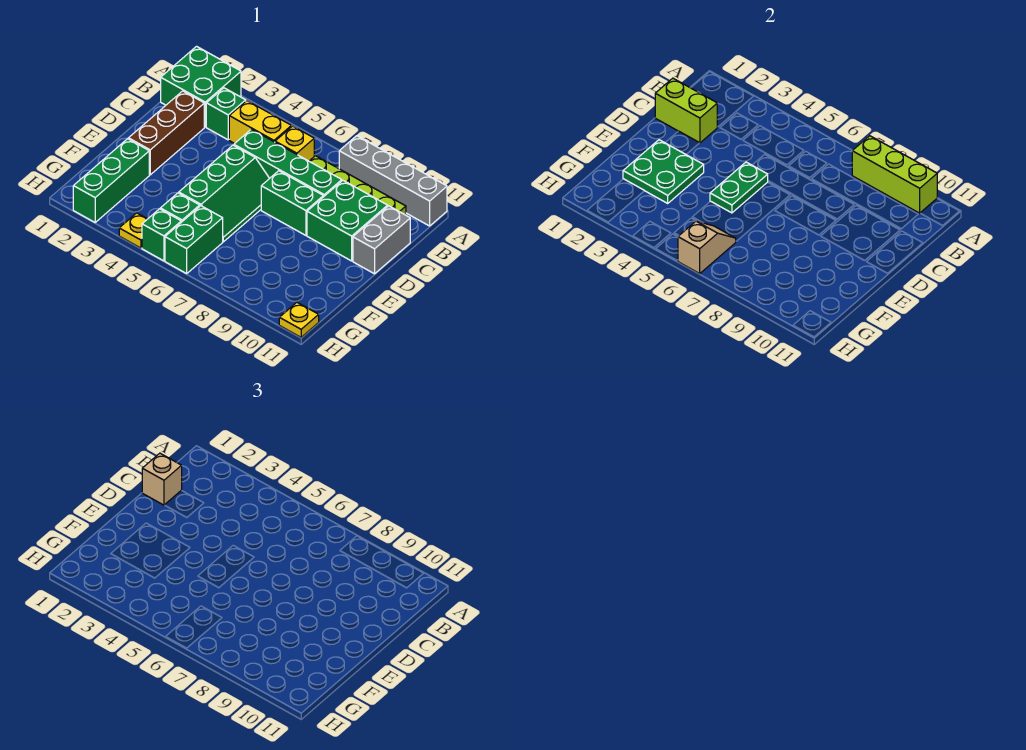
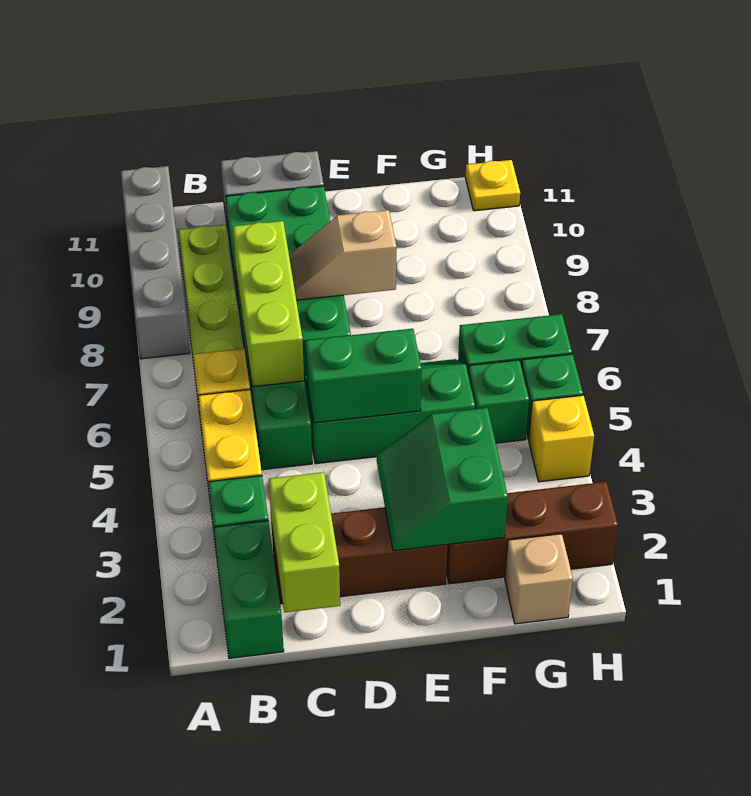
green brick A1:B2 level 1 -> green brick B1:B2 level 1
lime brick A8:A10 level 2 -> lime brick C6:C8 level 2
tan brick C1 level 3 -> tan brick G1 level 1
green plate D5:E5 level 2 -> green brick D5:E5 level 2
green plate E2:F3 level 2 -> green slope E2:F3 level 2 top F
green brick F2:H2 level 1 -> brown brick F2:H2 level 1
tan slope G6:H6 level 2 top H -> tan slope D8:E8 level 2 top E
yellow plate H4 level 1 -> yellow brick H4 level 1

